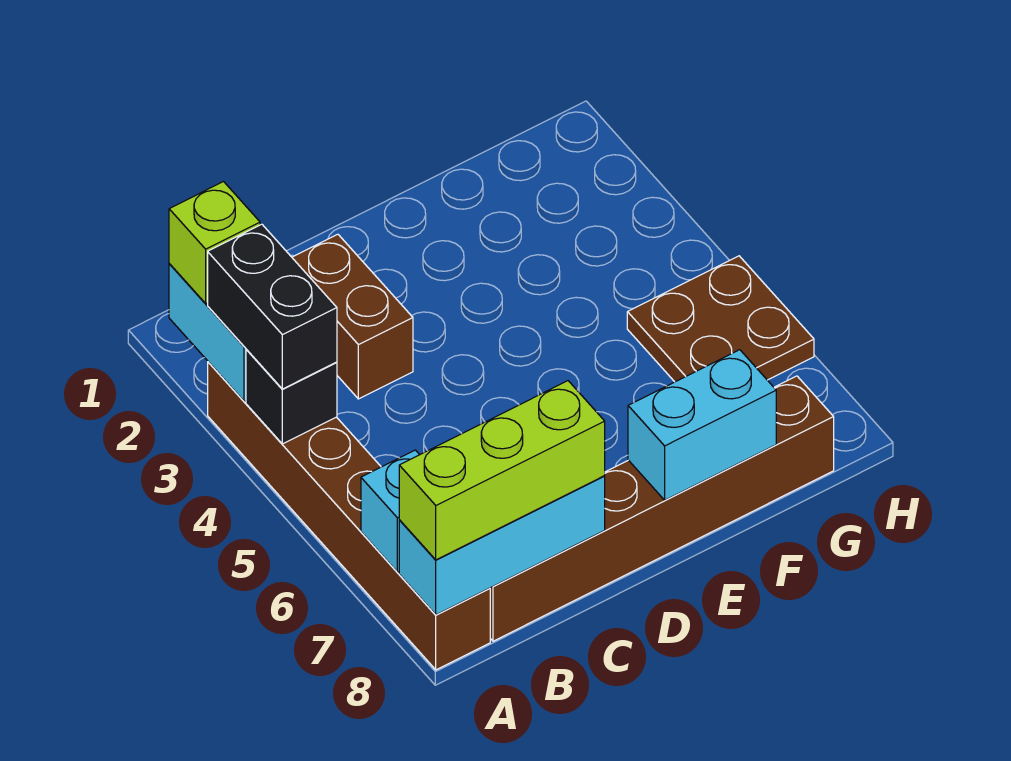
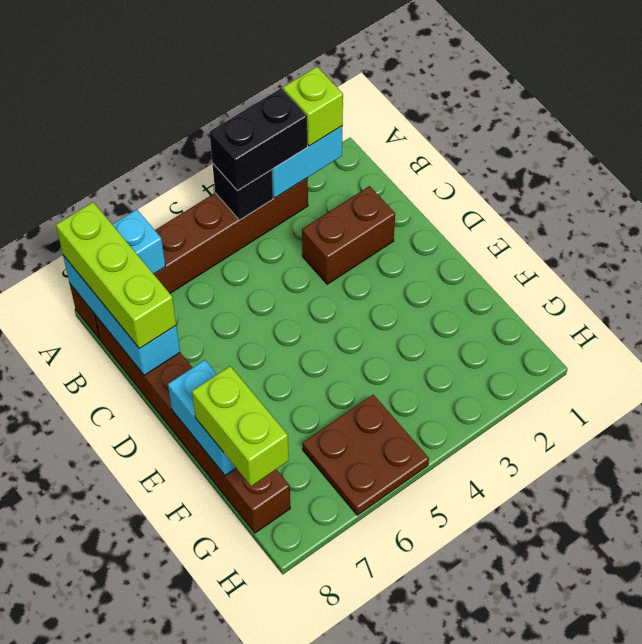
none -> lime brick F8:G8 level 3

